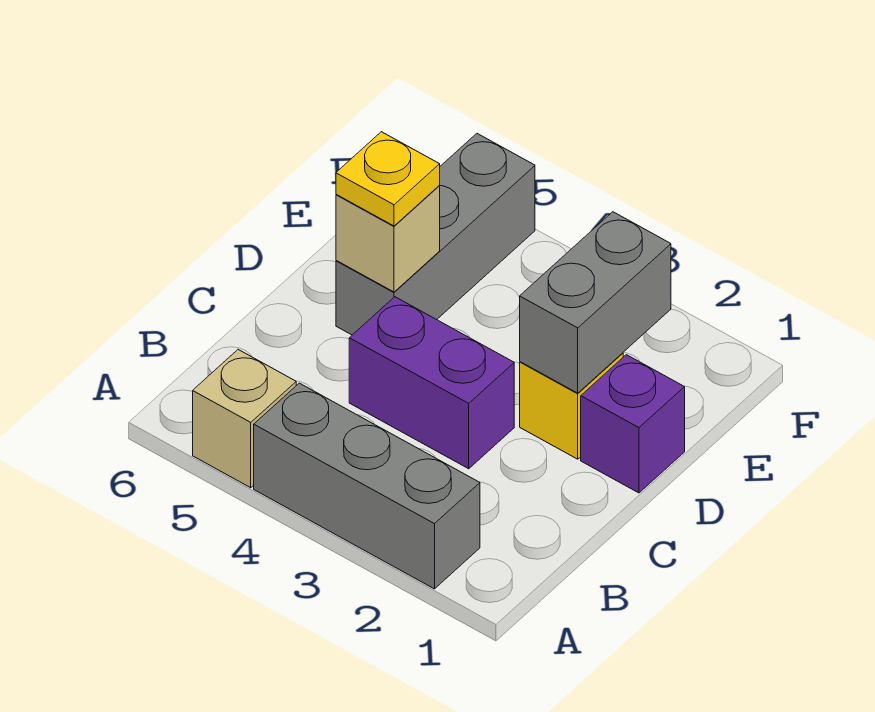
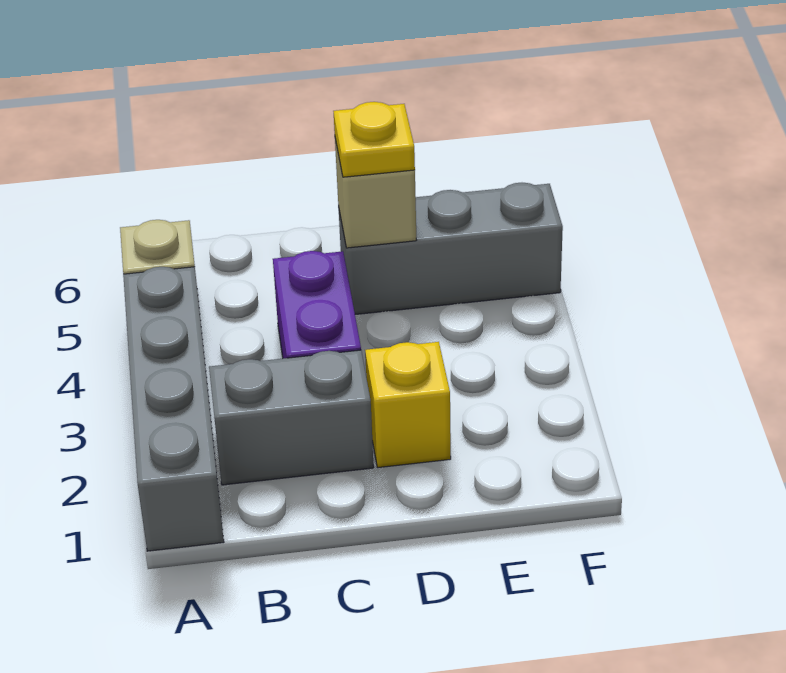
grey brick A2:A4 level 1 -> grey brick A1:A4 level 1
purple brick D1 level 1 -> none
grey brick D2:E2 level 2 -> grey brick B2:C2 level 1

